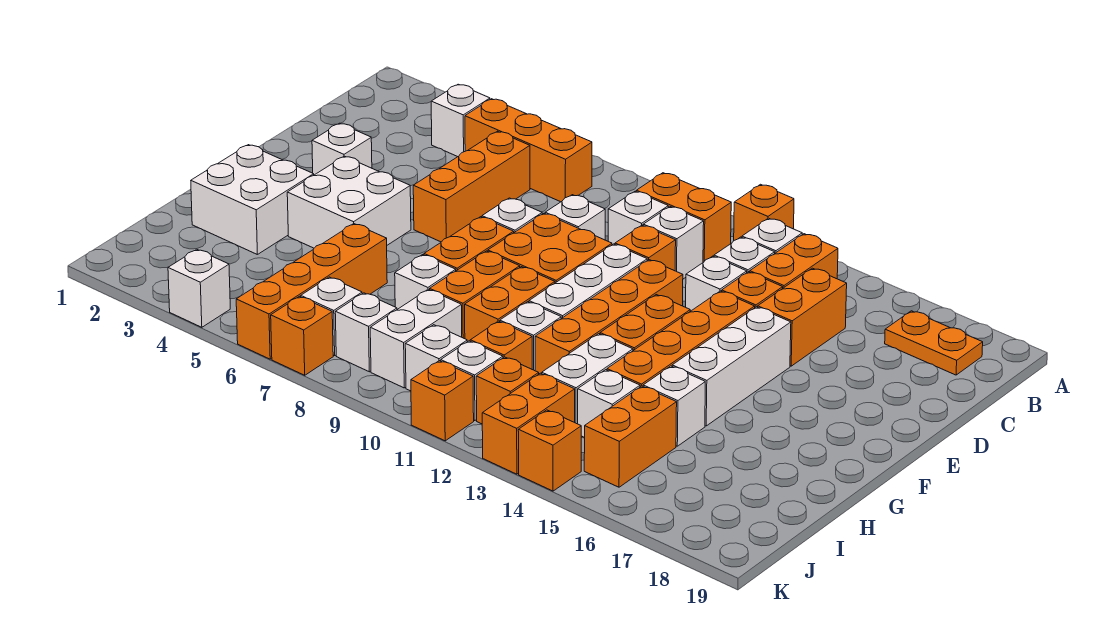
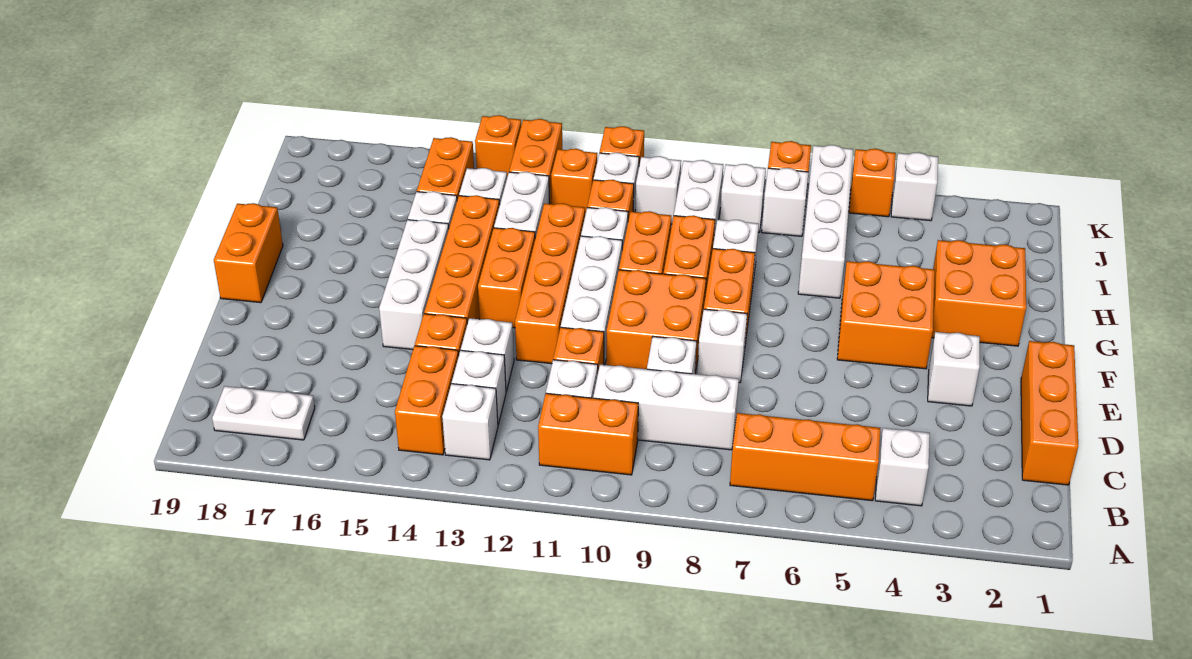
orange brick A12 level 1 -> orange brick K5 level 1
orange plate B17:B18 level 1 -> white plate B17:B18 level 1
orange brick C6:E6 level 1 -> orange brick C1:E1 level 1
white brick C10 level 1 -> white brick C8:C10 level 1
orange brick C15:D15 level 1 -> orange brick F19:G19 level 1
white brick F4:G5 level 1 -> orange brick F4:G5 level 1
white brick G2:H3 level 1 -> orange brick G2:H3 level 1
orange brick H6:K6 level 1 -> white brick H6:K6 level 1

